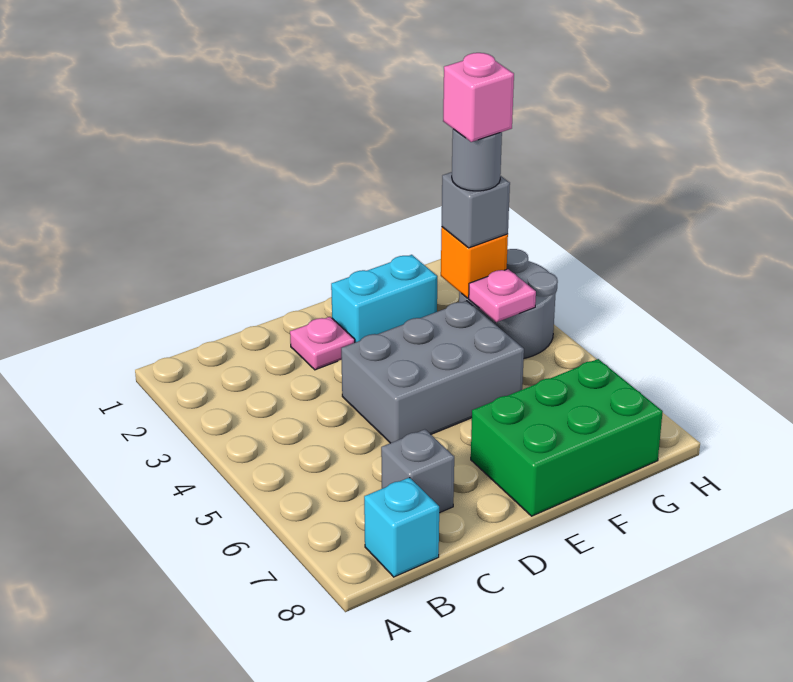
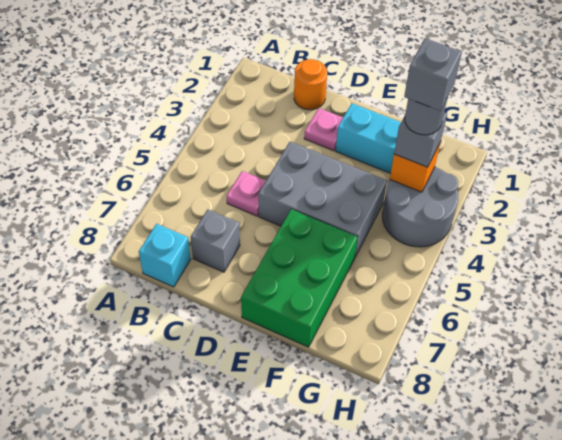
none -> orange round brick C1 level 1
green brick E7:G8 level 1 -> green brick E6:F8 level 1
pink brick G3 level 5 -> grey brick G3 level 5
pink plate G4 level 2 -> pink plate C5 level 1

